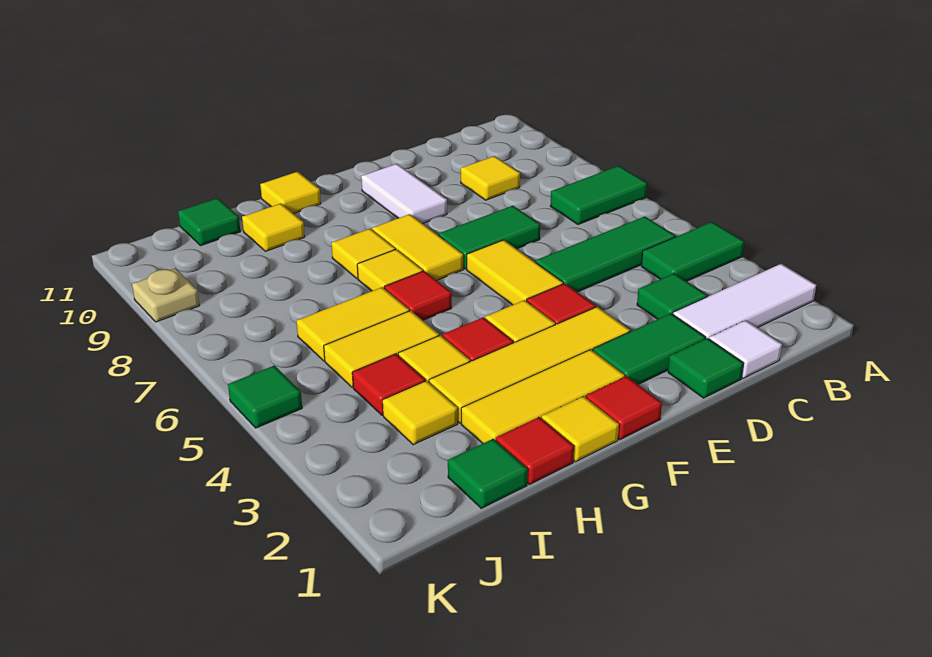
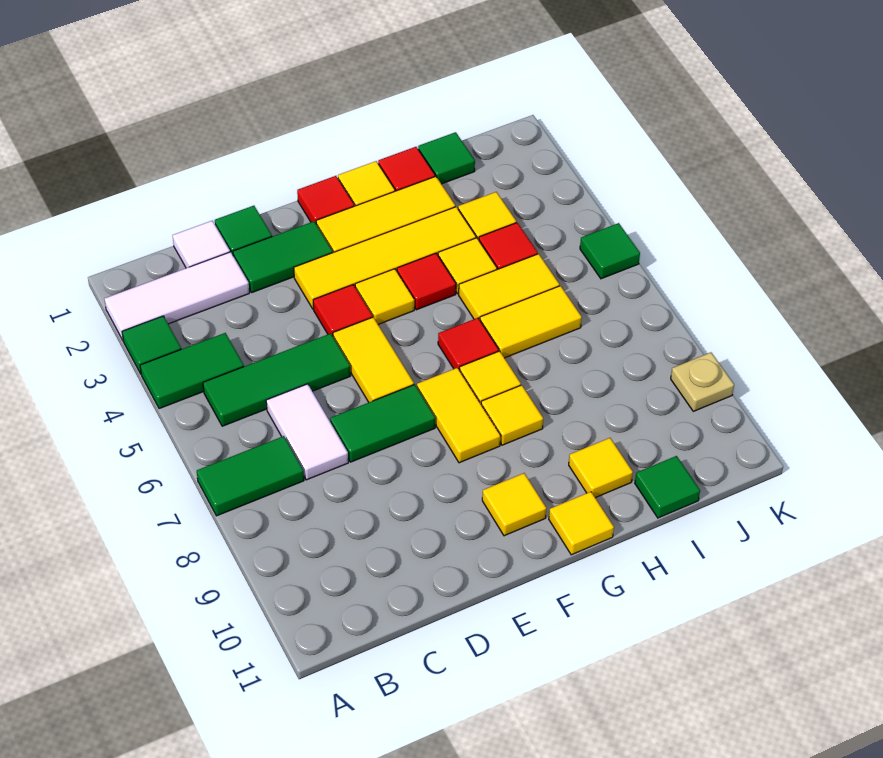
green tile C3 level 1 -> green tile A3 level 1
yellow tile C9 level 1 -> yellow tile F10 level 1
white tile E9:E10 level 1 -> white tile C6:C7 level 1

